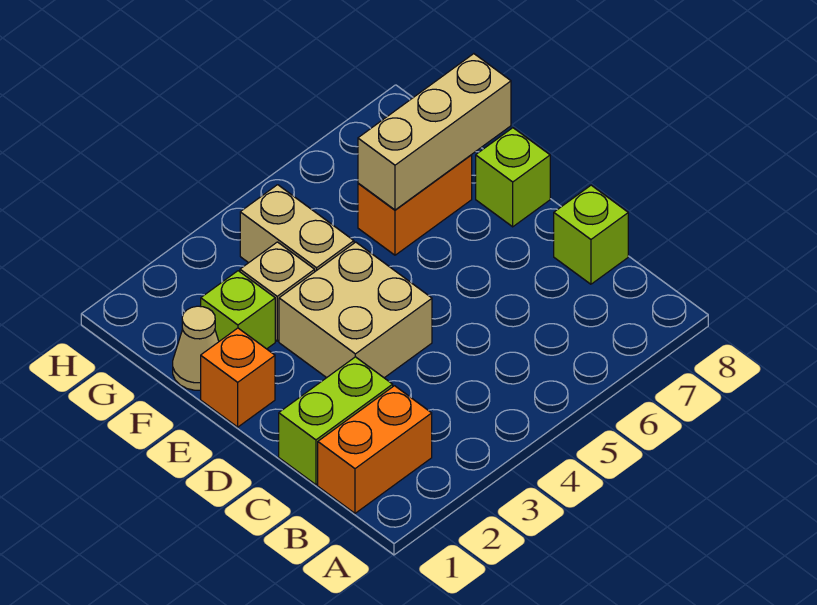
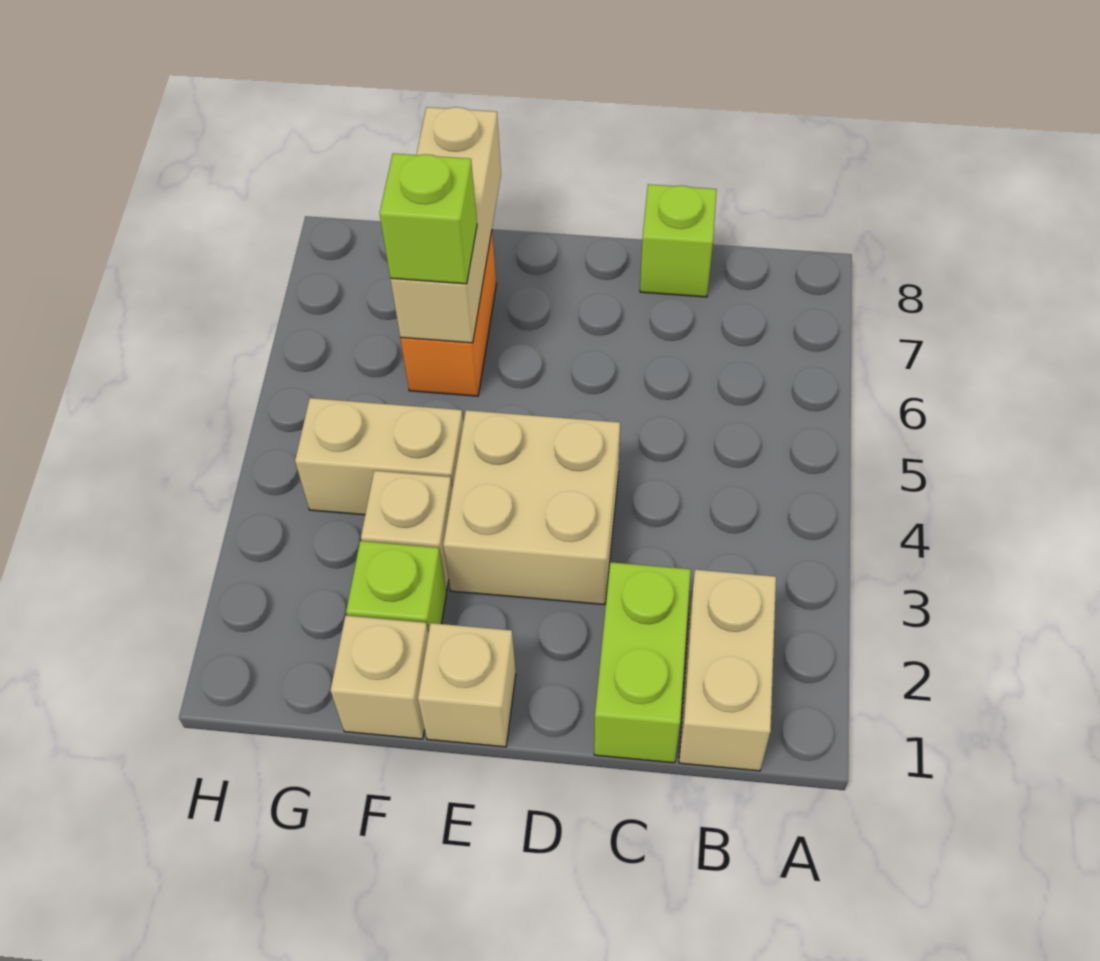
orange brick B1:B2 level 1 -> tan brick B1:B2 level 1
orange brick E1 level 1 -> tan brick E1 level 1
lime brick E8 level 1 -> lime brick F6 level 3
tan cone F1 level 1 -> tan brick F1 level 1

